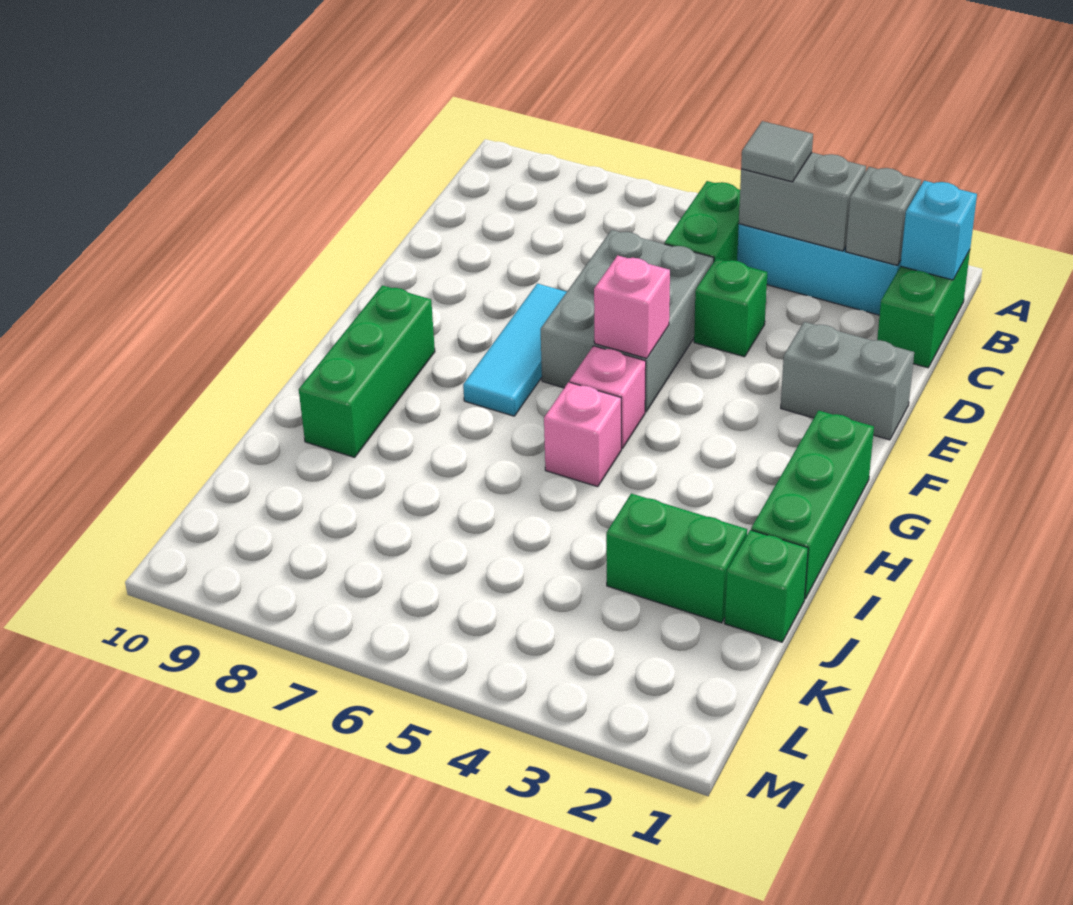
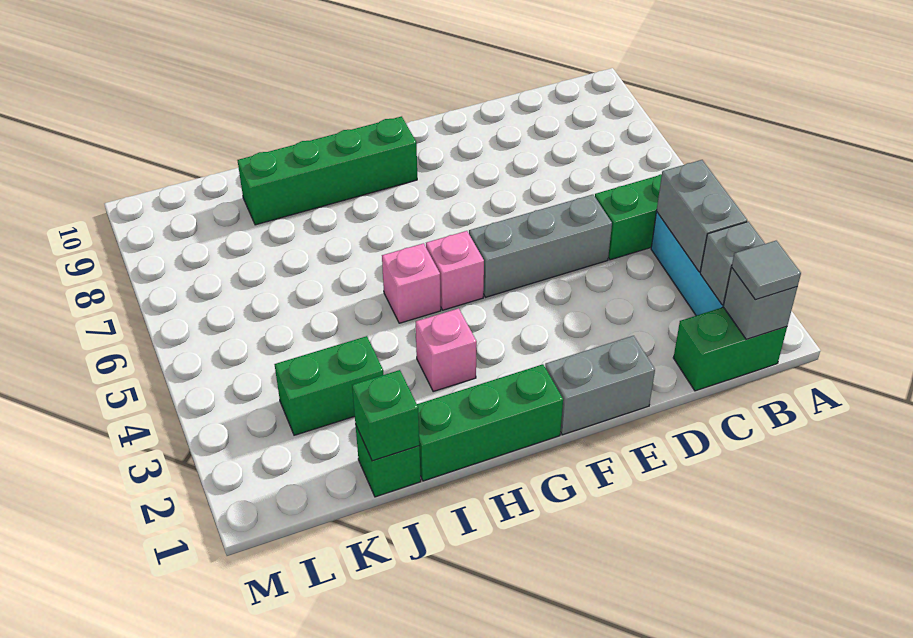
cyan brick B1 level 2 -> grey brick B1 level 2
grey tile B4 level 3 -> grey tile B1 level 3
green brick D4 level 1 -> green brick J1 level 2
grey brick D5:F6 level 1 -> grey brick D5:F5 level 1
grey brick E1:E2 level 1 -> grey brick E1:F1 level 1
cyan tile E7:G7 level 1 -> none
pink brick F5 level 2 -> pink brick H3 level 1
green brick G9:I9 level 1 -> green brick G9:J9 level 1
green brick J2:J3 level 1 -> green brick J3:K3 level 1

